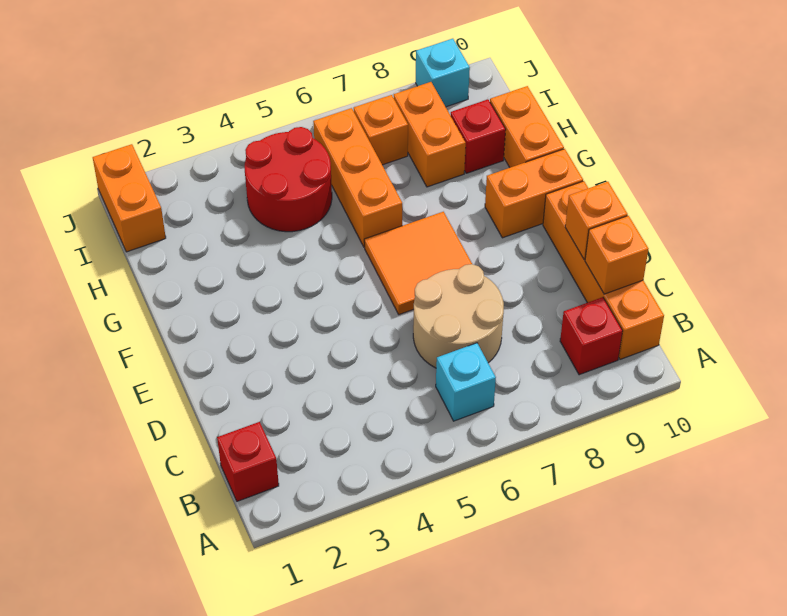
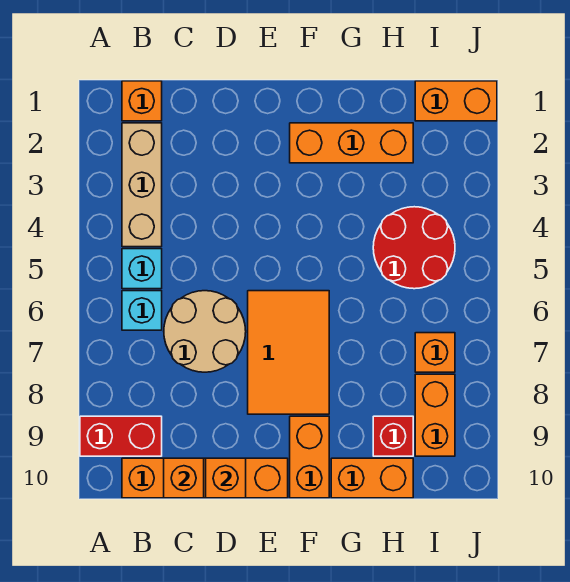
red brick B1 level 1 -> orange brick B1 level 1
none -> tan brick B2:B4 level 1
red brick B9 level 1 -> red brick A9:B9 level 1
orange tile E6:F7 level 1 -> orange tile E6:F8 level 1
orange brick G6:I6 level 1 -> orange brick F2:H2 level 1
orange brick H8:I8 level 1 -> orange brick I8:I9 level 1
cyan brick J9 level 1 -> cyan brick B5 level 1

